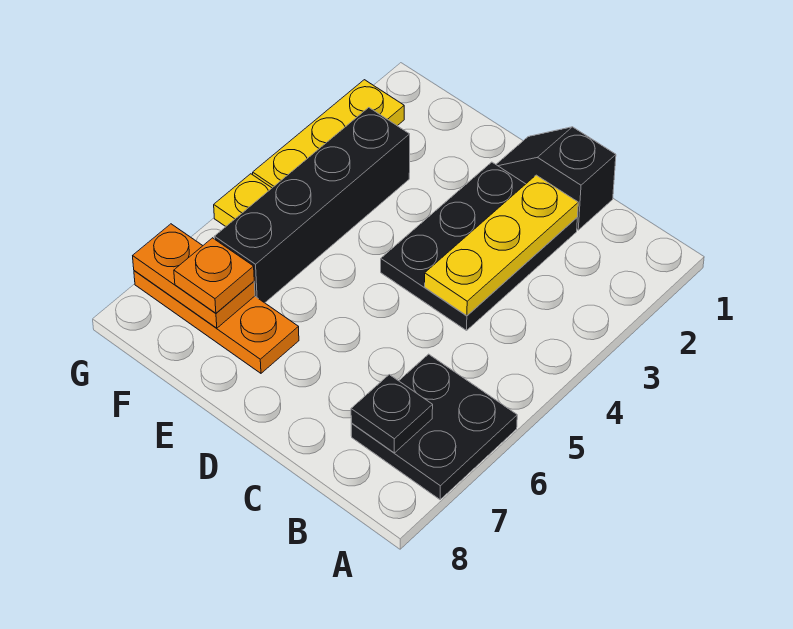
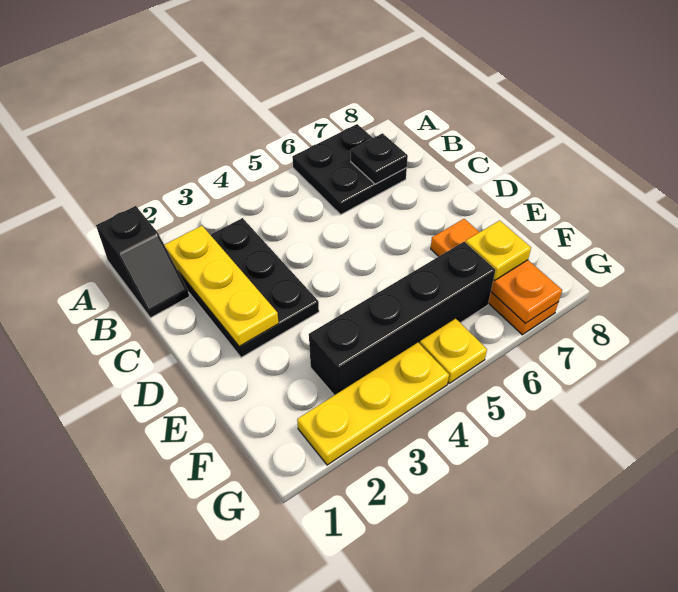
black slope C1:D1 level 1 top C -> black slope A1:B1 level 1 top A
black plate C2:D4 level 1 -> black plate B2:D3 level 1
yellow plate C2:C4 level 2 -> yellow plate B2:D2 level 2
orange plate F7 level 3 -> yellow plate F7 level 3

